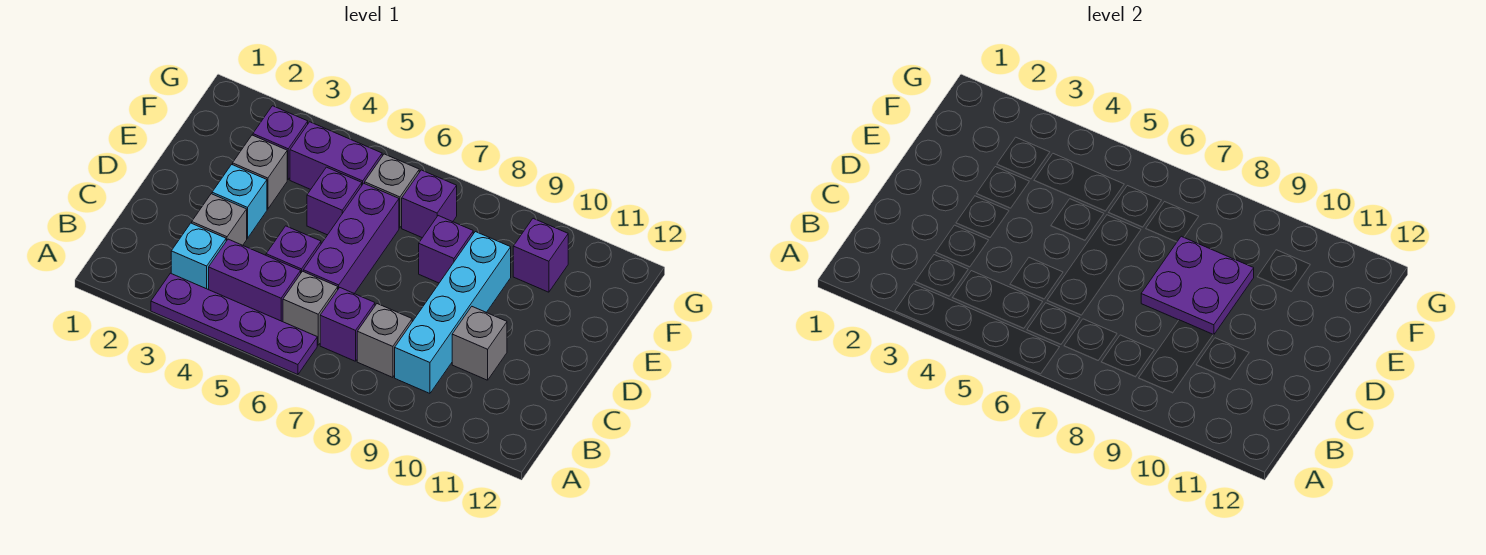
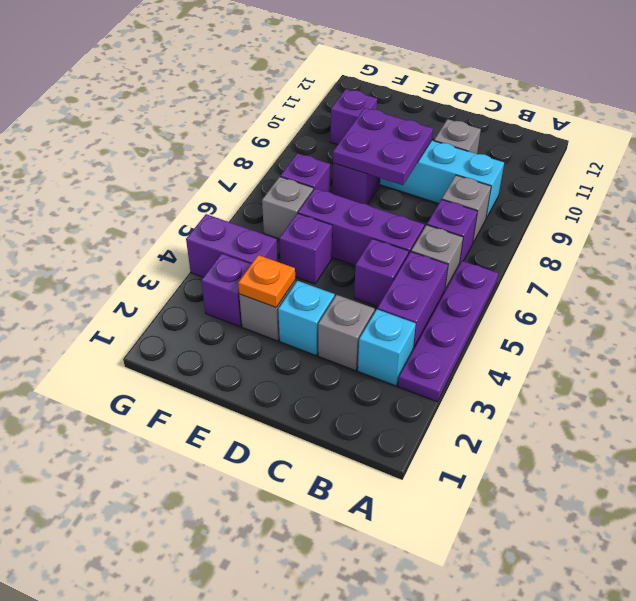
none -> orange plate E3 level 2
purple brick F4:F5 level 1 -> purple brick F4:G4 level 1

